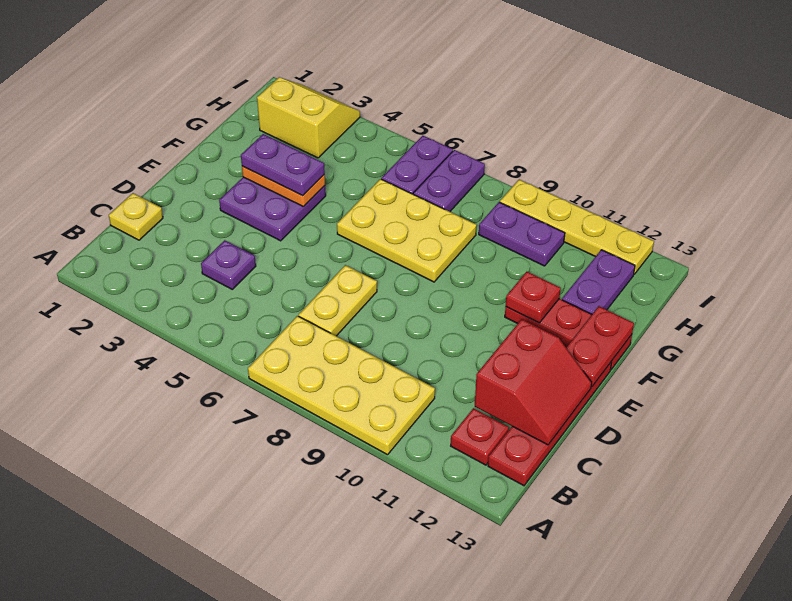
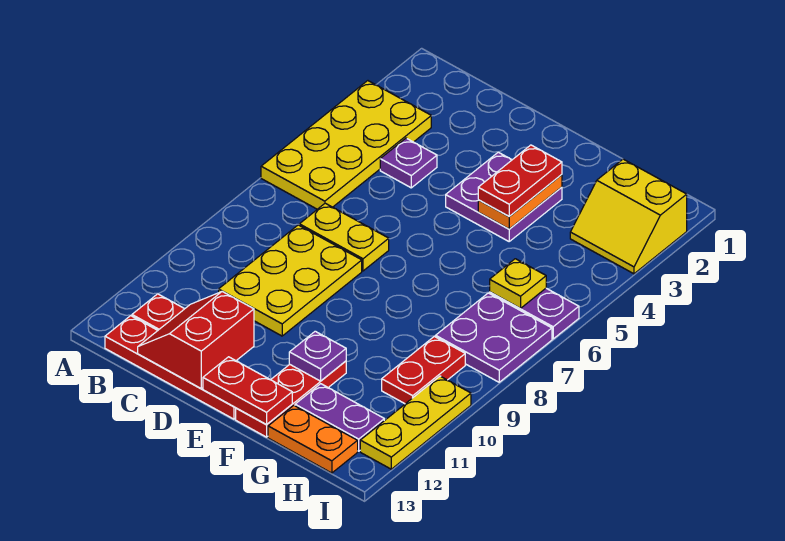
yellow plate A7:B10 level 1 -> yellow plate A3:B6 level 1
yellow plate C1 level 1 -> yellow plate H6 level 2
red slope C12:D13 level 2 top 12 -> red slope C12:D13 level 2 top D
purple plate F3:F4 level 3 -> red plate F3:F4 level 3
yellow plate F6:G8 level 1 -> yellow plate C8:D10 level 1
red plate F11 level 2 -> purple plate F11 level 2
none -> orange plate G13:H13 level 1
yellow slope H2:I3 level 1 top H -> yellow slope H2:I3 level 1 top 2
purple plate H7:I7 level 1 -> purple plate H7:I8 level 1
purple plate H9:H10 level 1 -> red plate H9:H10 level 1
yellow plate I9:I12 level 1 -> yellow plate I10:I12 level 1

